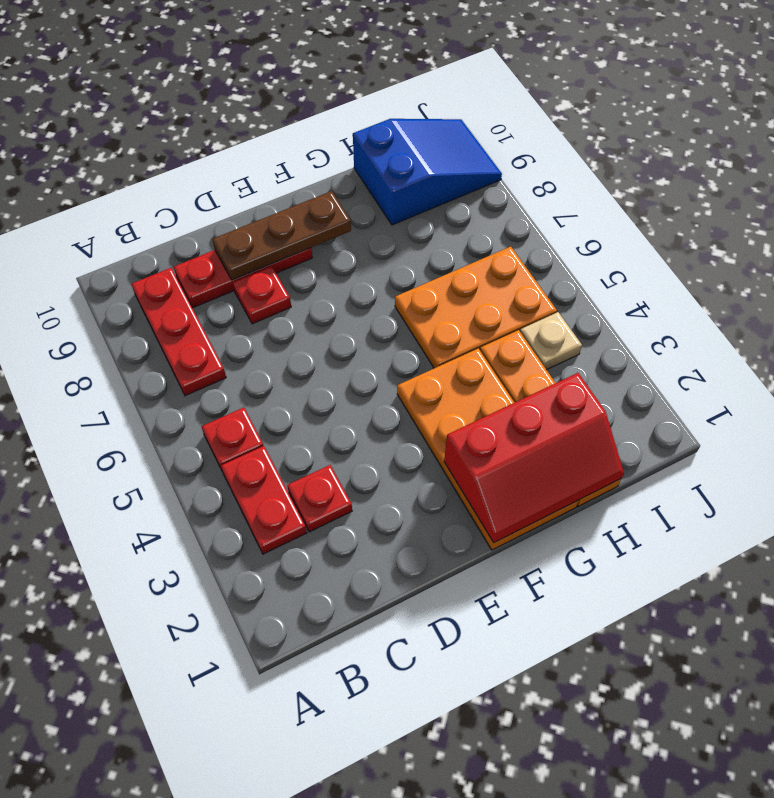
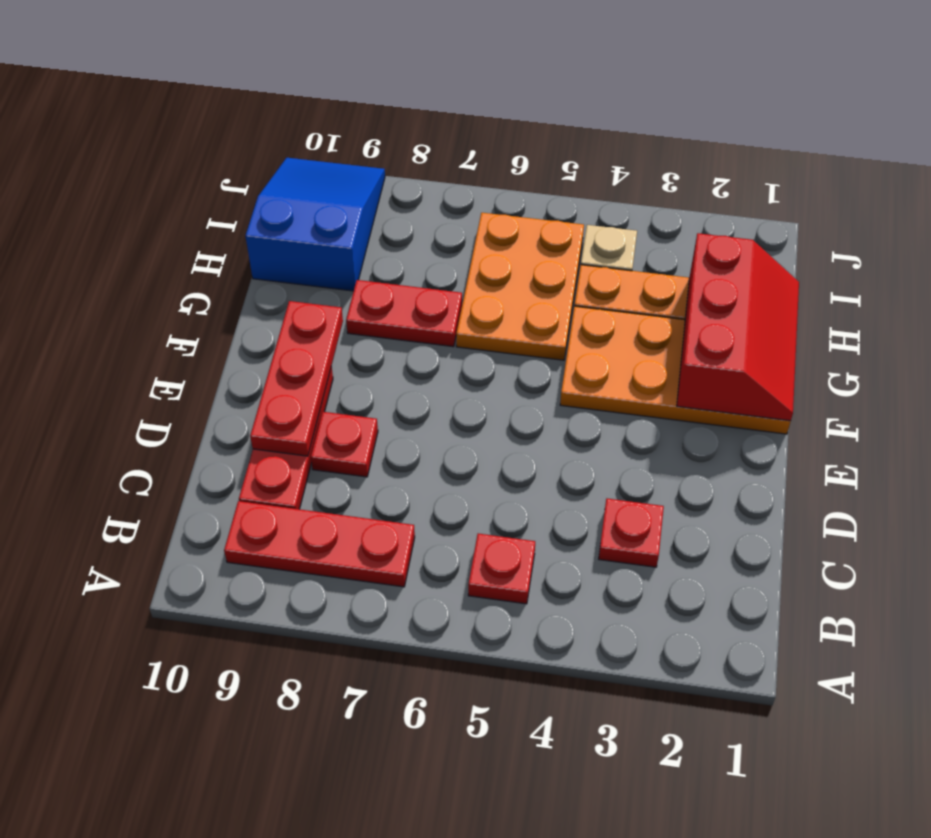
red plate B3:B4 level 1 -> red plate G7:G8 level 1
brown plate D9:F9 level 2 -> red plate D9:F9 level 2

